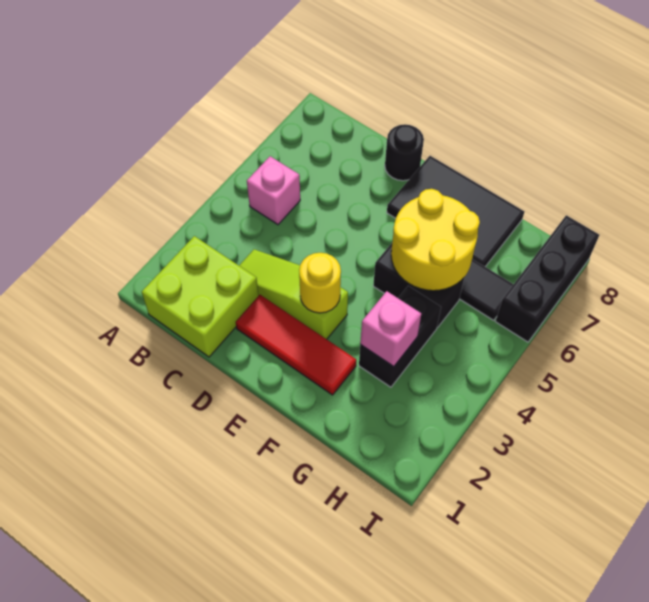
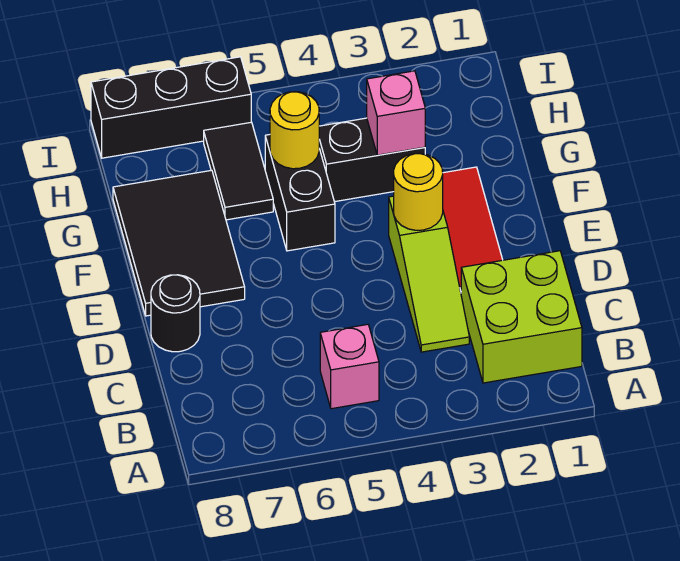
yellow round brick F5:G6 level 2 -> yellow round brick G5 level 2

